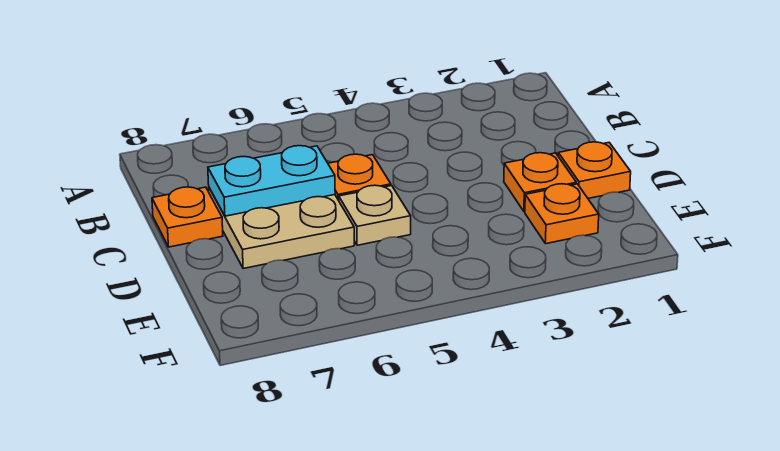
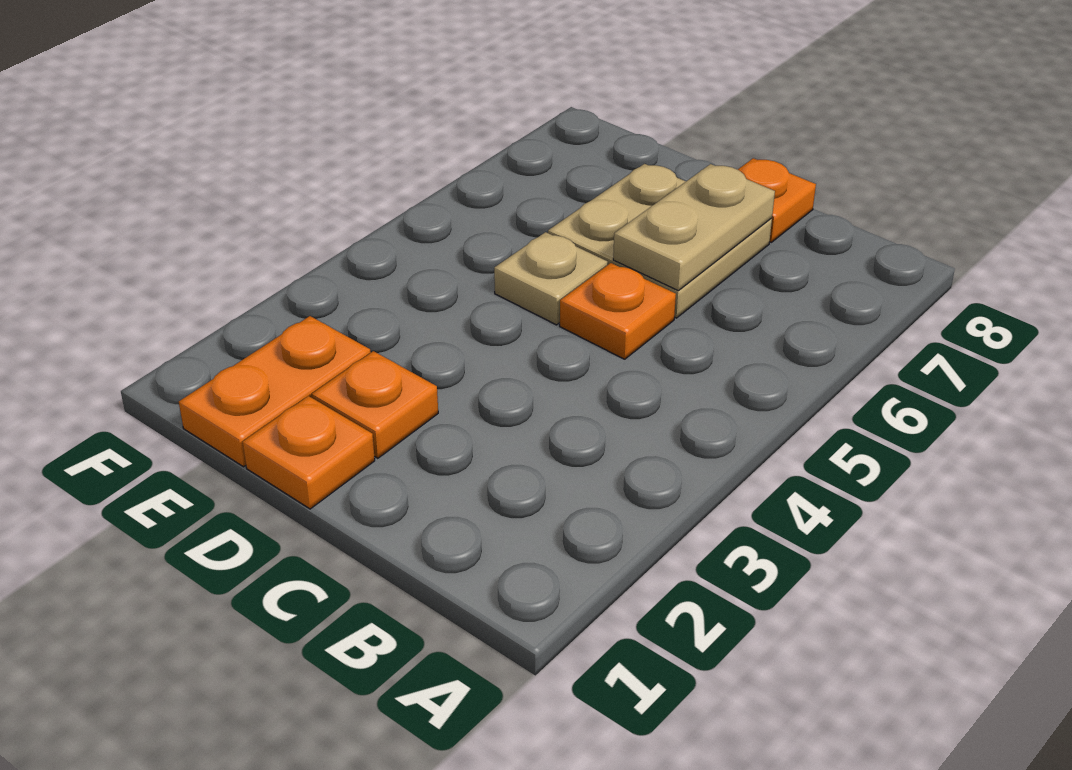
cyan plate C6:C7 level 2 -> tan plate C6:C7 level 2
orange plate E2 level 1 -> orange plate E1:E2 level 1

